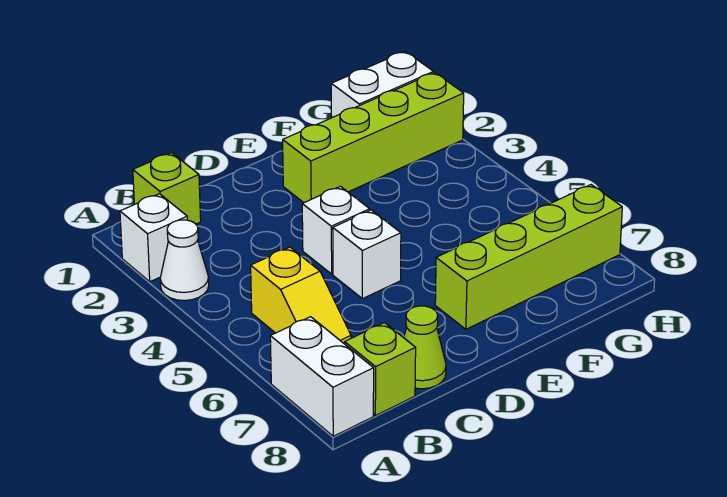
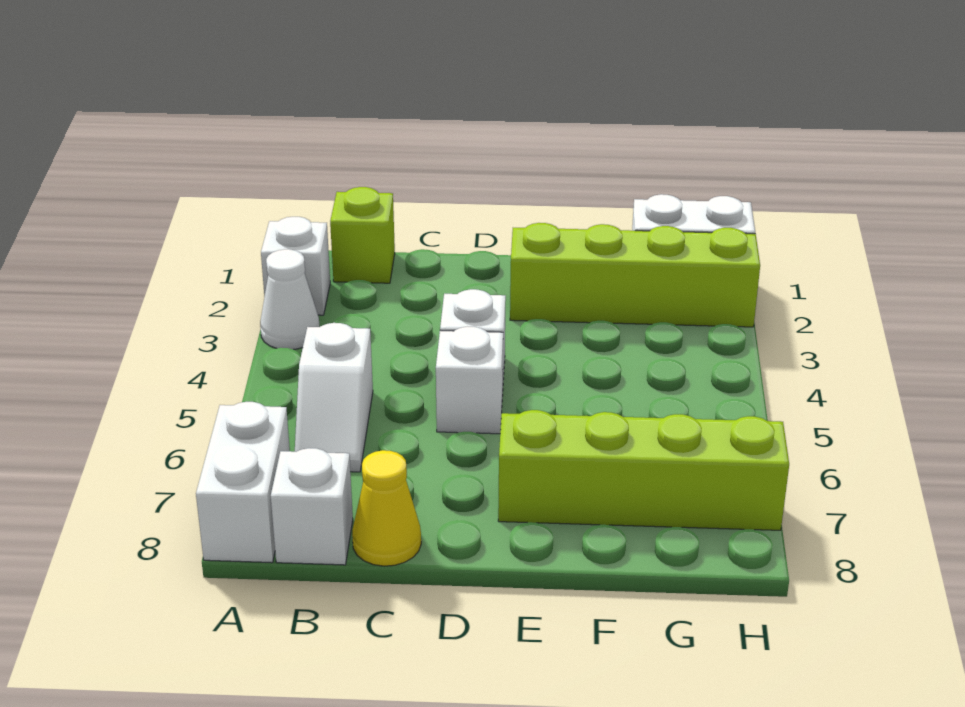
yellow slope B5:B6 level 1 top 5 -> white slope B5:B6 level 1 top 5
lime brick B8 level 1 -> white brick B8 level 1
lime cone C8 level 1 -> yellow cone C8 level 1

